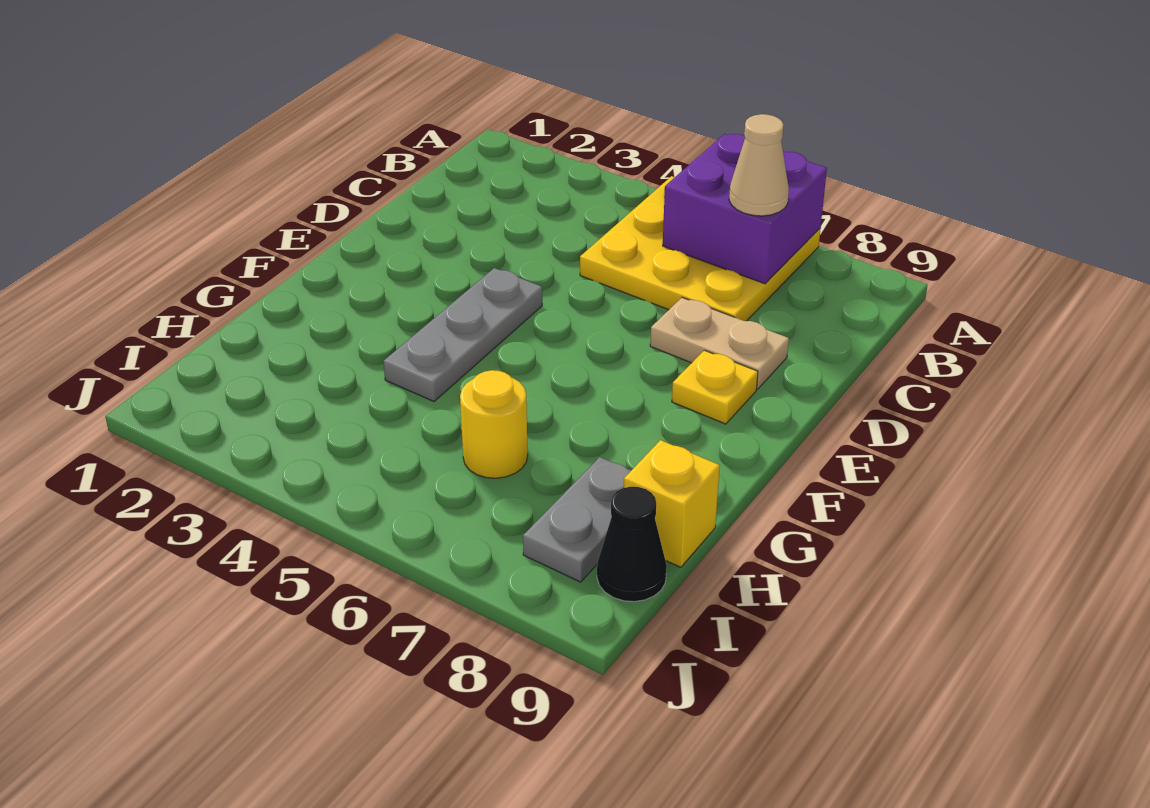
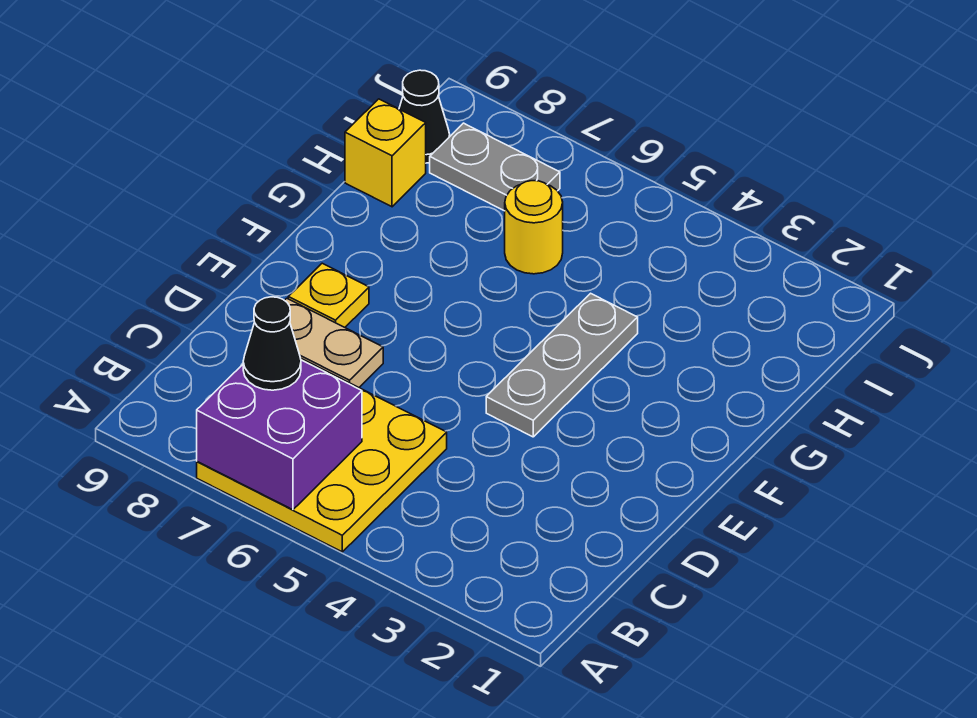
tan cone B7 level 3 -> black cone B7 level 3
grey plate H8:I8 level 1 -> grey plate I7:I8 level 1

